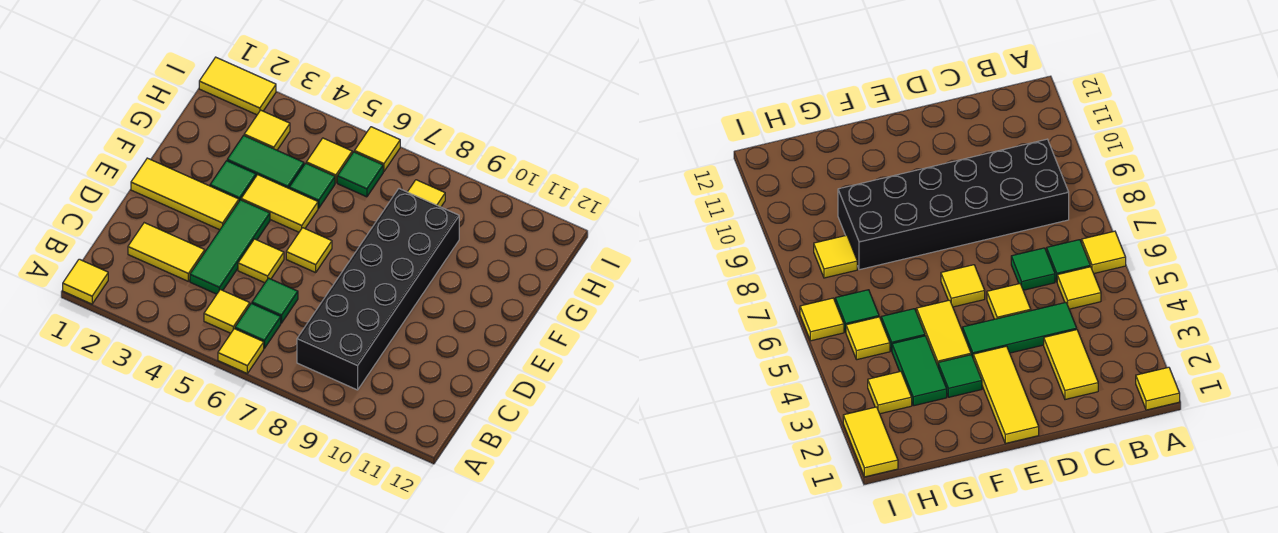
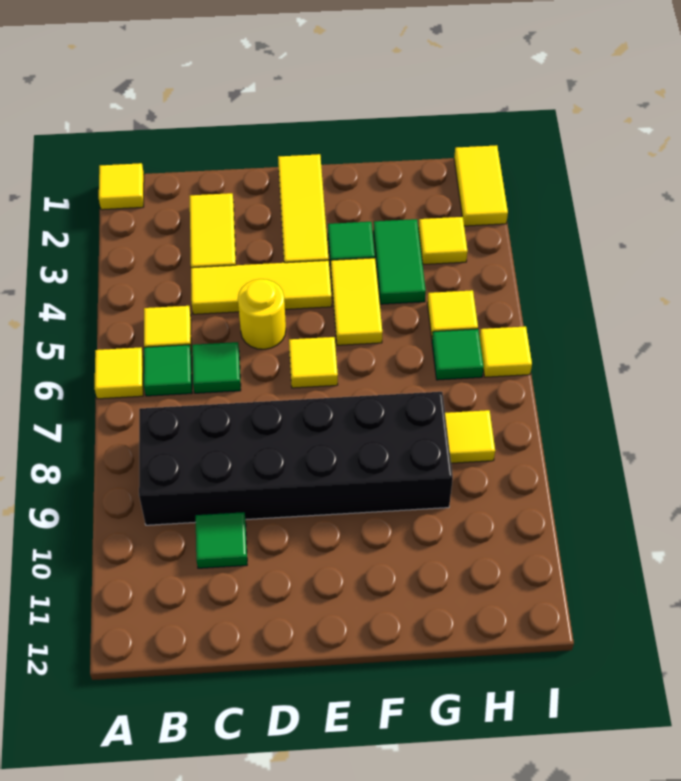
green tile C4:E4 level 1 -> yellow tile C4:E4 level 1
yellow tile D5 level 1 -> yellow round brick D5 level 1
green tile G5 level 1 -> green tile C10 level 1

